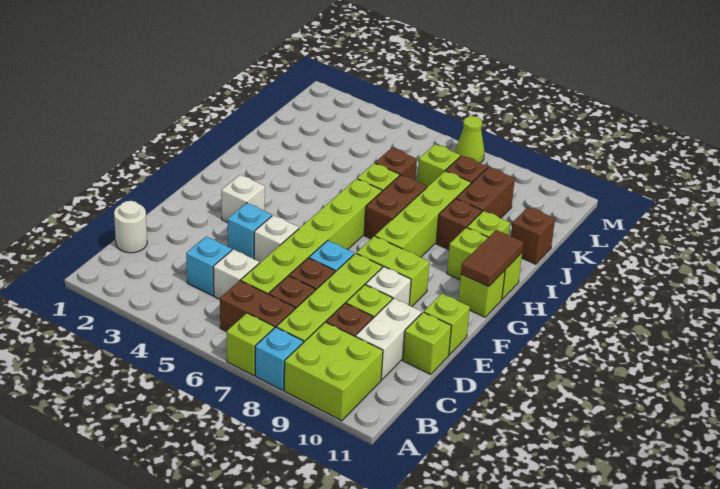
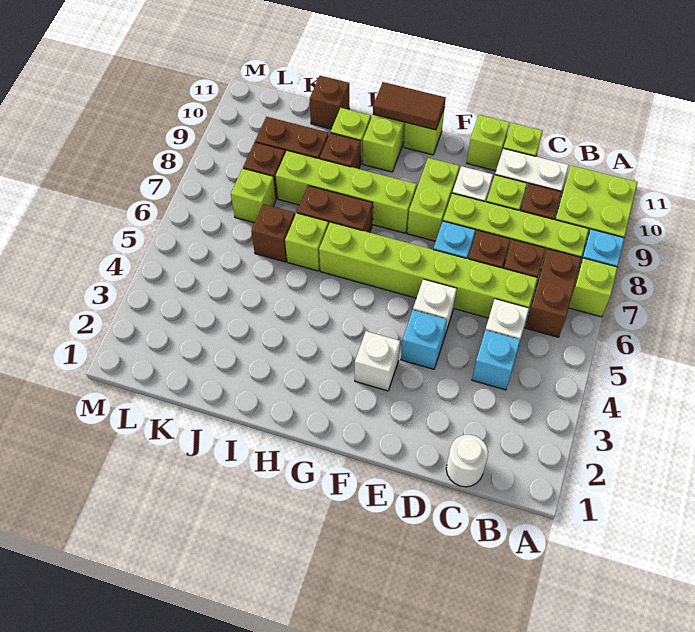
lime cone M7 level 1 -> none

